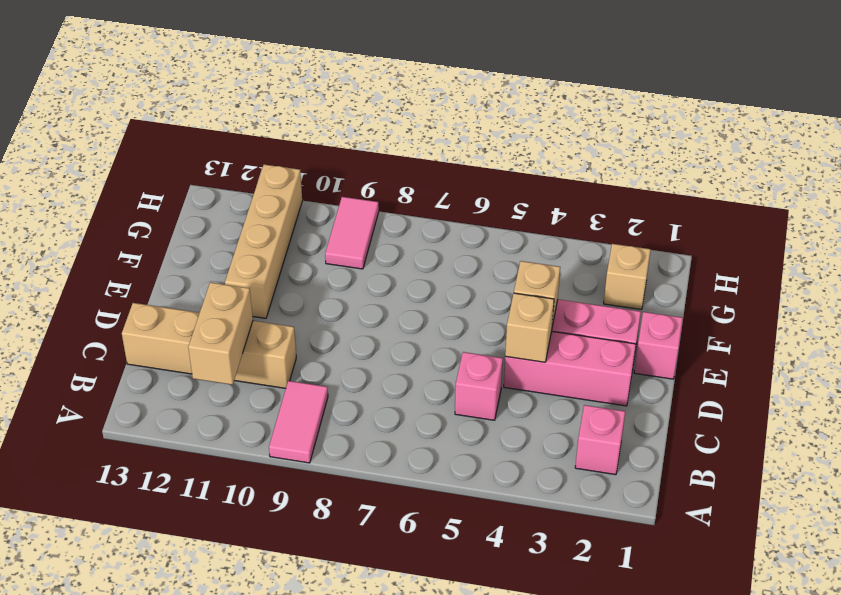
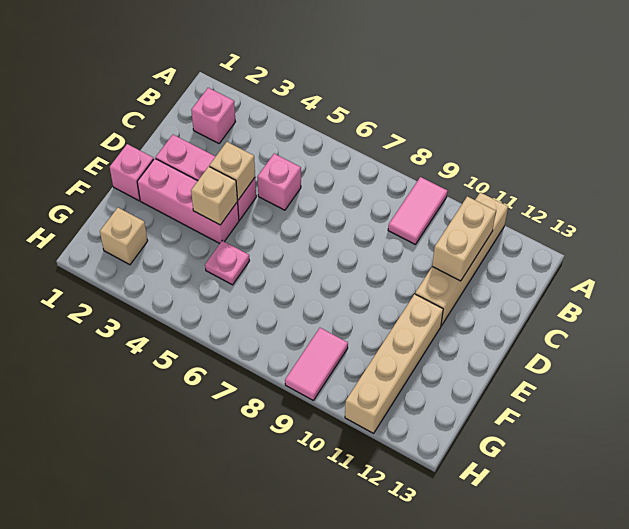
tan brick C10:C13 level 1 -> tan brick A11:D11 level 1
none -> pink plate F5 level 1

